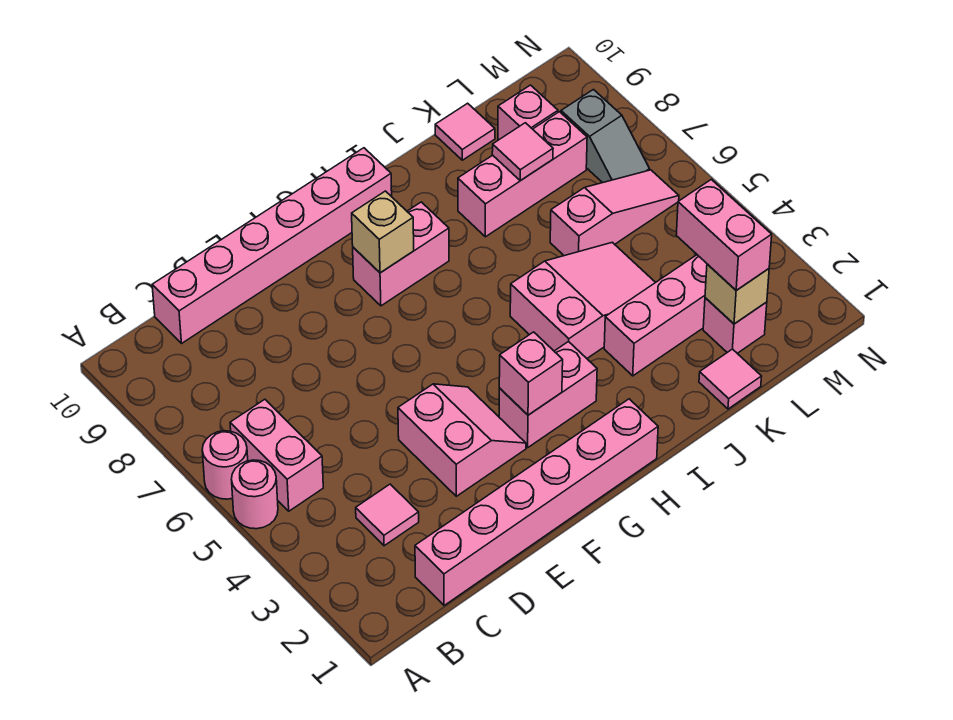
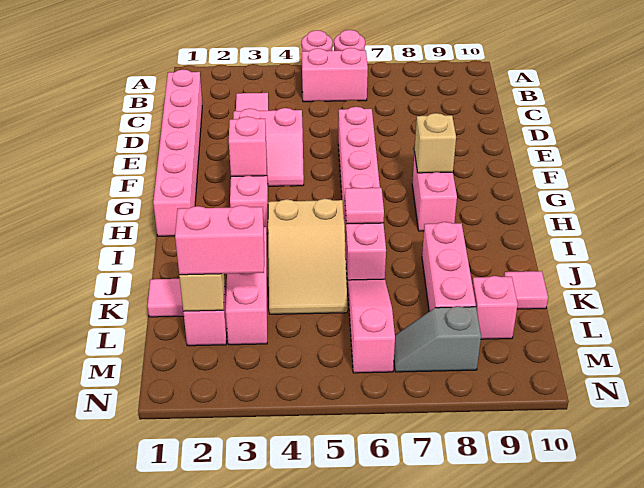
pink brick C10:H10 level 1 -> pink brick E6:J6 level 1
pink slope I4:K5 level 1 top I -> tan slope I4:K5 level 1 top I
pink slope K6:M6 level 1 top K -> pink slope K6:M6 level 1 top M
pink tile K8 level 2 -> pink tile I6 level 2

